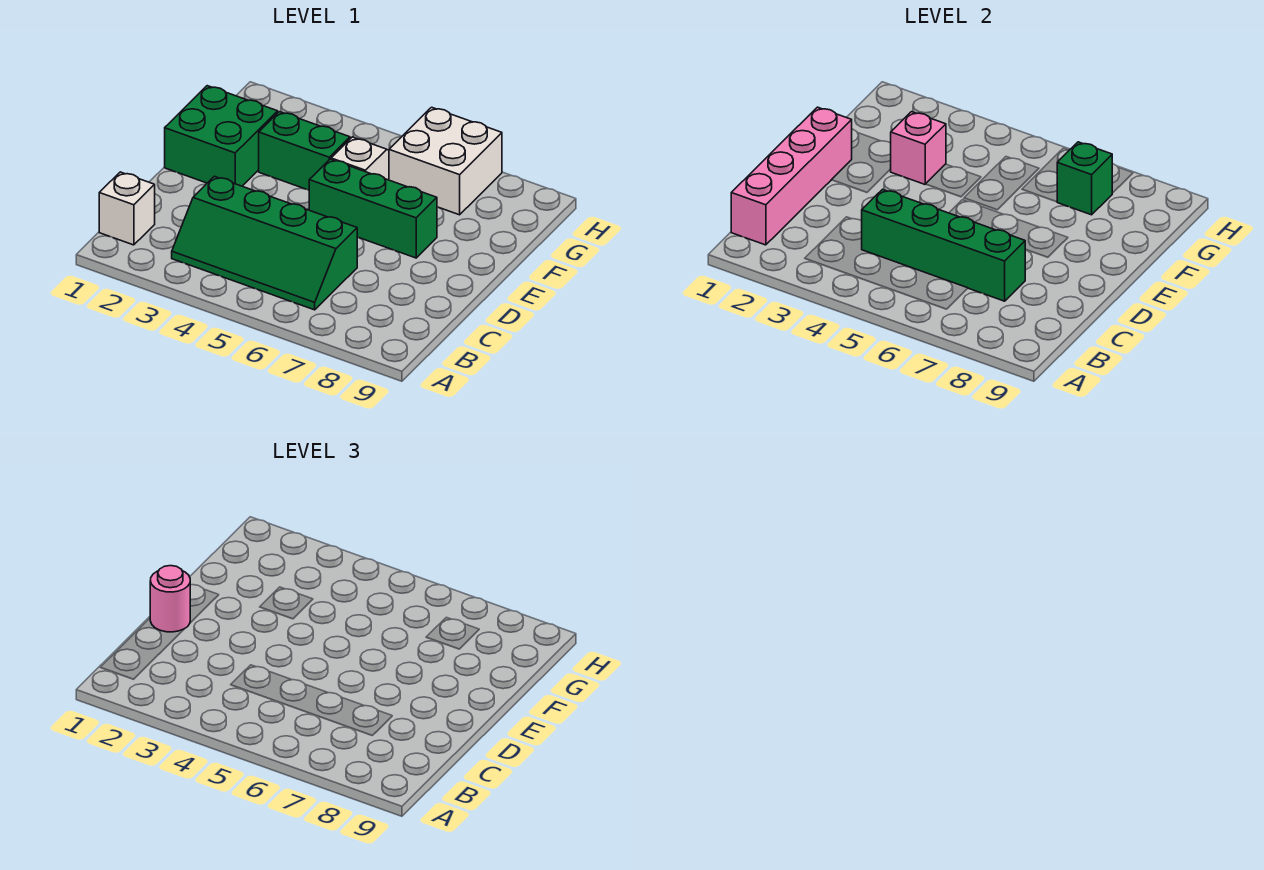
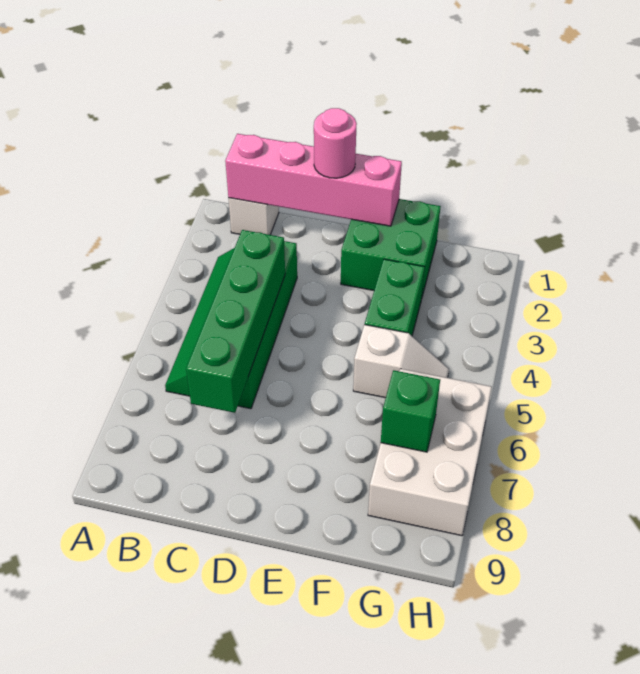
green brick E5:E7 level 1 -> none
pink brick F3 level 2 -> none
white brick G6:H7 level 1 -> white brick G6:H8 level 1

